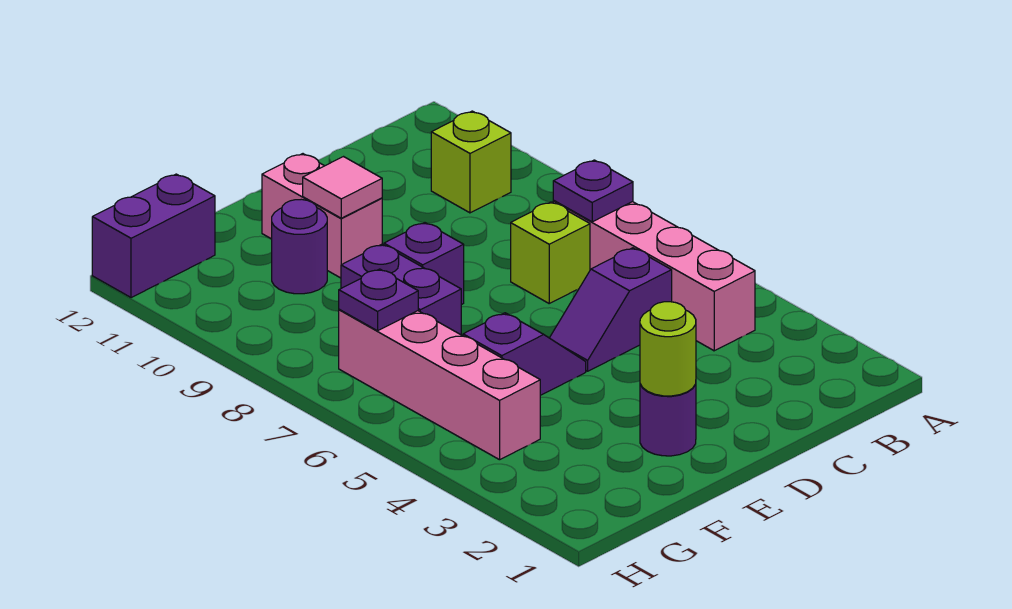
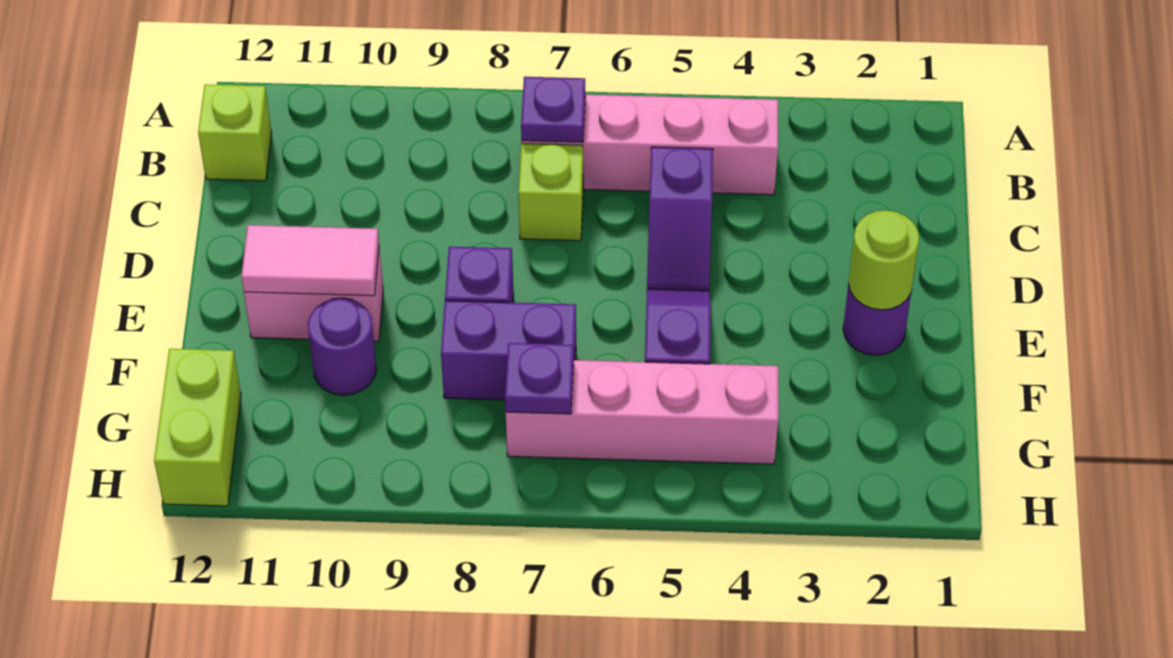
lime brick B10 level 1 -> lime brick B12 level 1
pink tile E10 level 2 -> pink tile E10:E11 level 2
purple brick G12:H12 level 1 -> lime brick G12:H12 level 1

